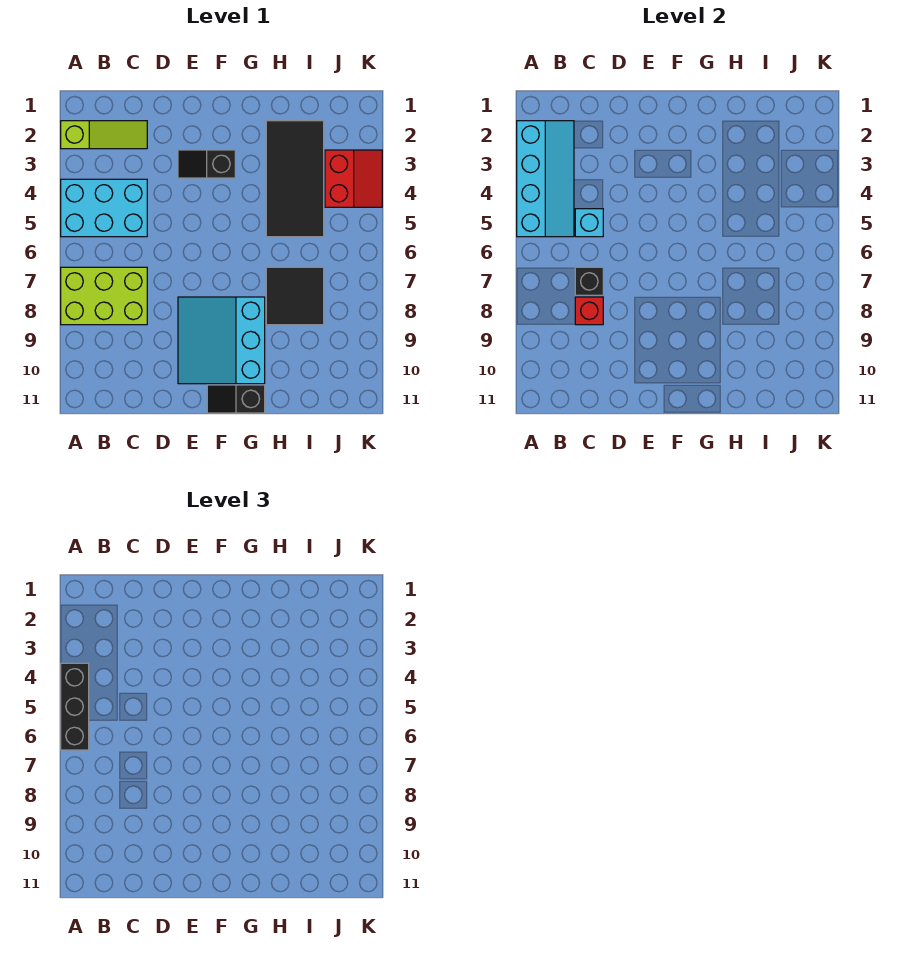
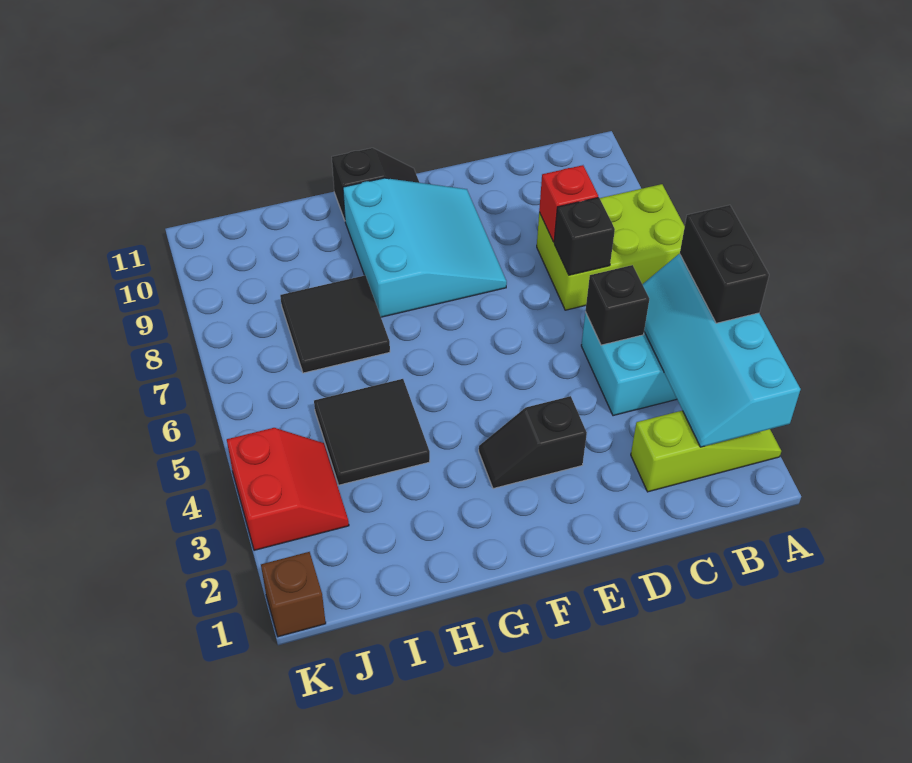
lime slope A2:C2 level 1 top A -> lime slope A2:C2 level 1 top C
black brick A4:A6 level 3 -> black brick A4:A5 level 3
cyan brick C5 level 2 -> black brick C5 level 2
black slope E3:F3 level 1 top F -> black slope E3:F3 level 1 top E
black tile H2:I5 level 1 -> black tile H4:I5 level 1
red slope J3:K4 level 1 top J -> red slope J3:K4 level 1 top K
none -> brown brick K1 level 1

